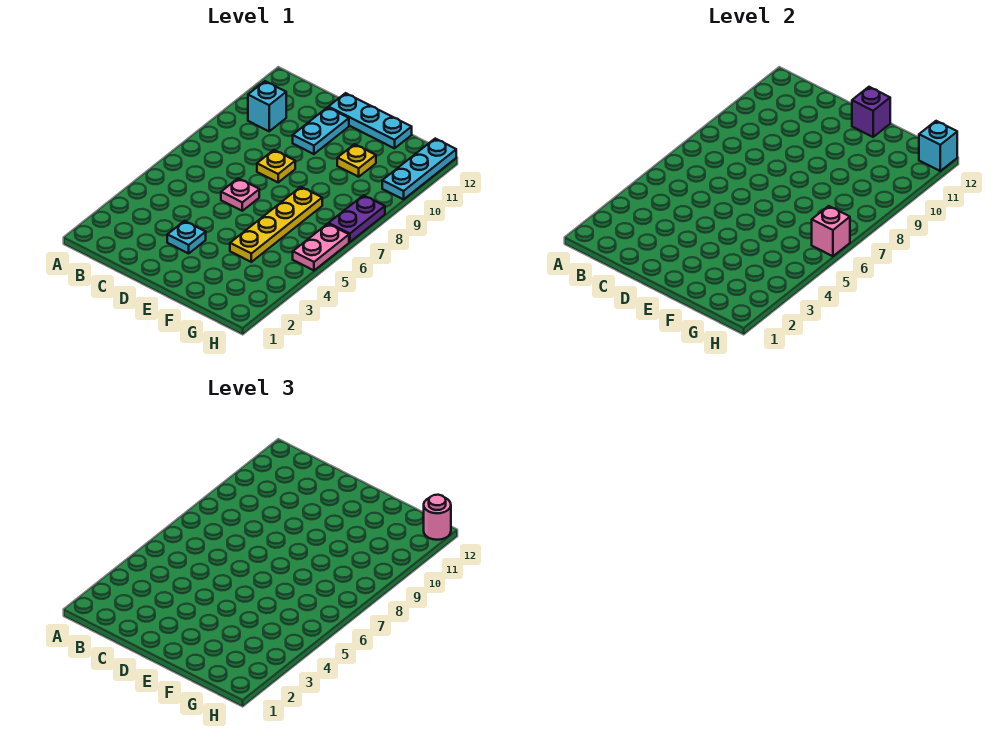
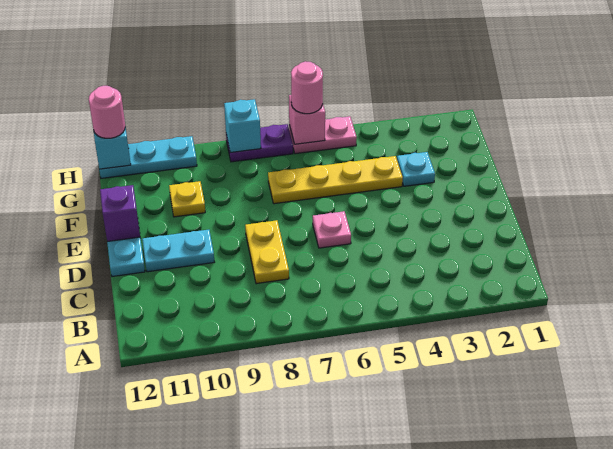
cyan brick B10 level 1 -> cyan brick H8 level 2
cyan plate D3 level 1 -> cyan plate F3 level 1
yellow plate D8 level 1 -> yellow plate C8:D8 level 1
none -> pink round brick H6 level 3

